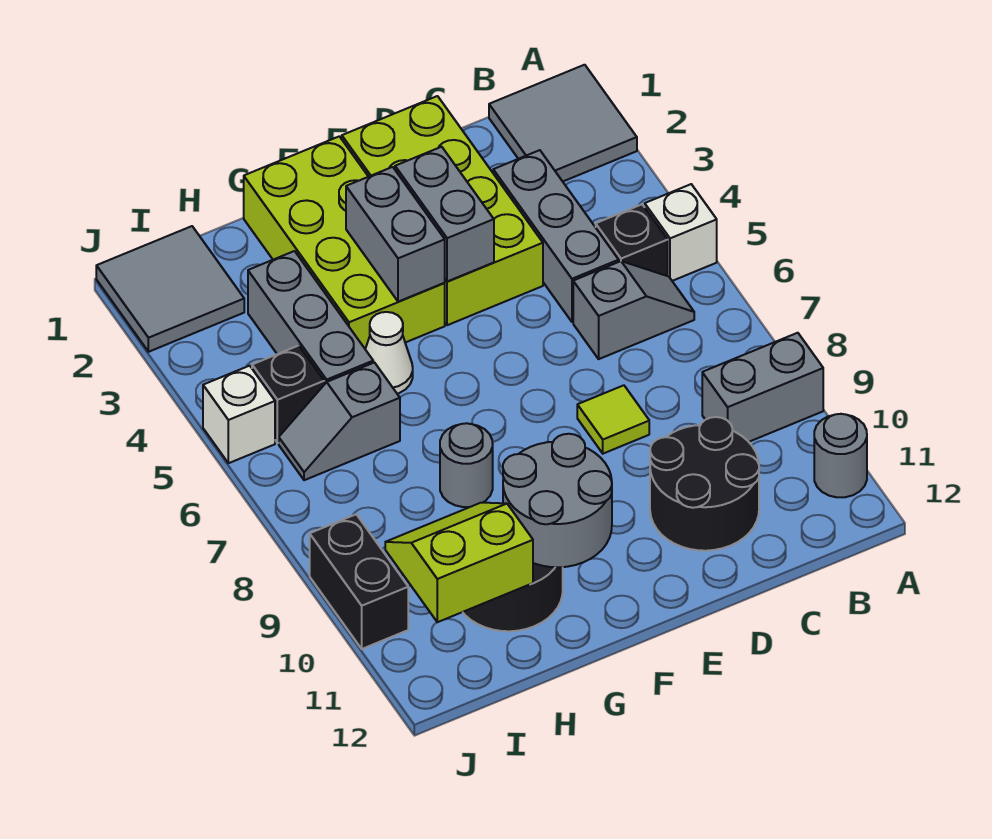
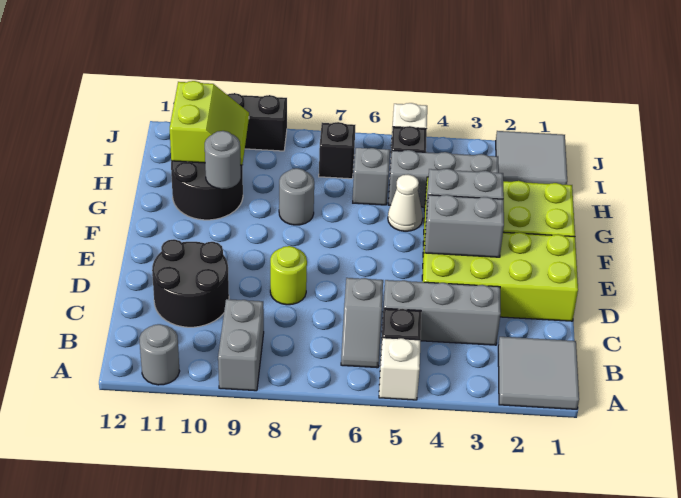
lime tile D8 level 1 -> lime round brick D8 level 1
grey round brick F10:G11 level 2 -> grey round brick G10 level 2
none -> black brick I7 level 1

